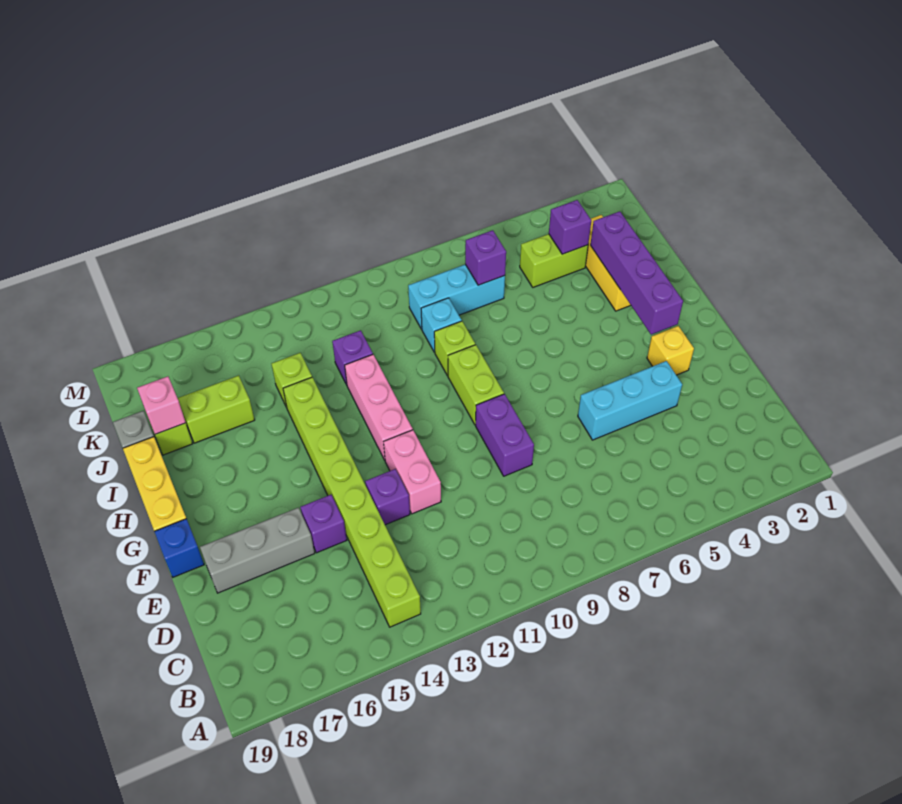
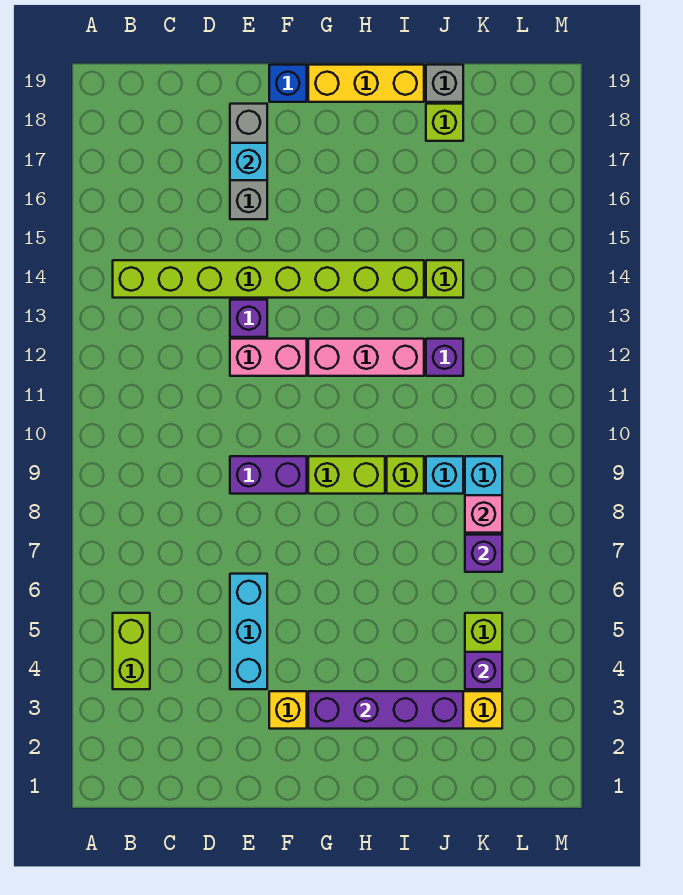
purple brick E15 level 1 -> none
none -> cyan brick E17 level 2
lime brick J16:J17 level 1 -> lime brick B4:B5 level 1
pink brick J18 level 2 -> pink brick K8 level 2

